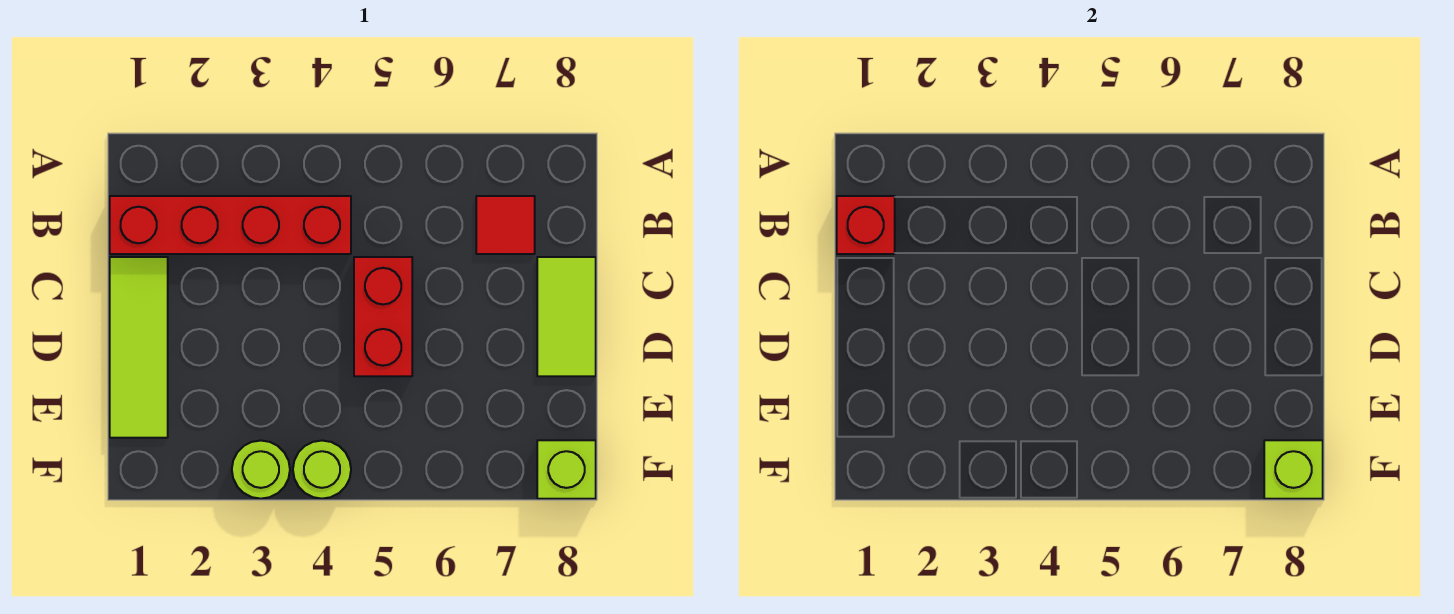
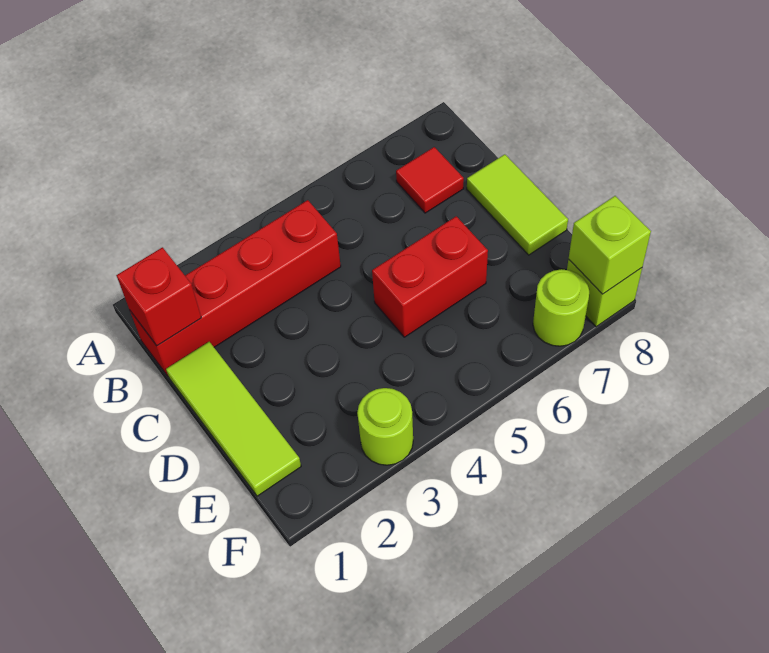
red brick C5:D5 level 1 -> red brick D5:D6 level 1
lime round brick F4 level 1 -> lime round brick F7 level 1

